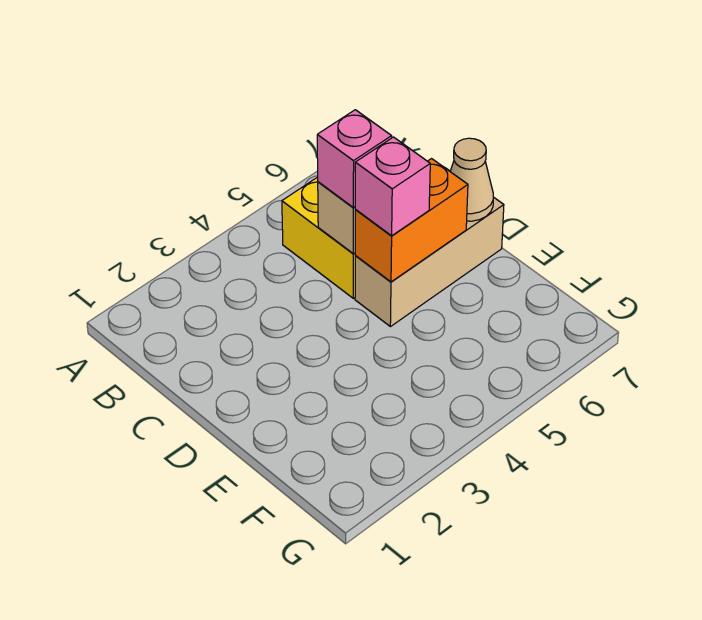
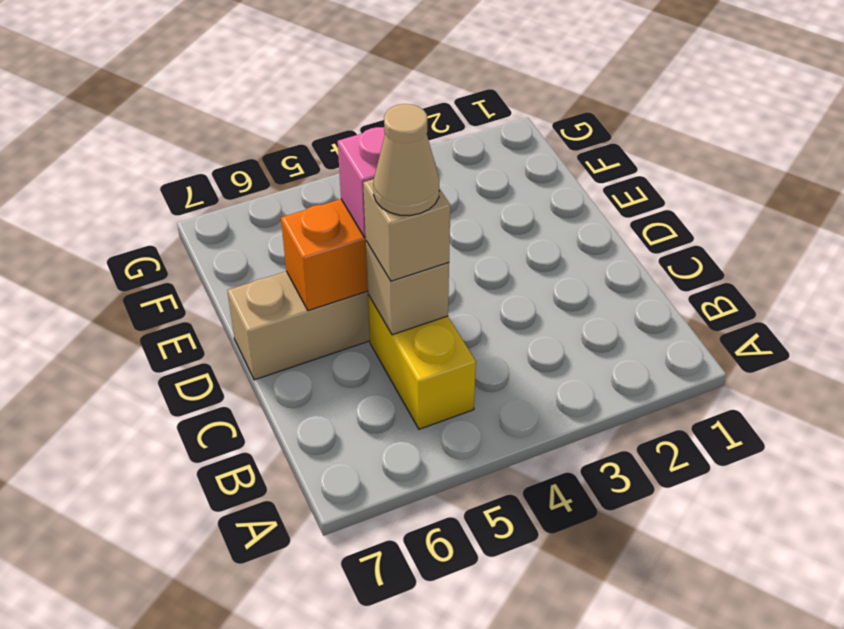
pink brick C5 level 3 -> tan brick C5 level 3
tan cone D7 level 2 -> tan cone C5 level 4

